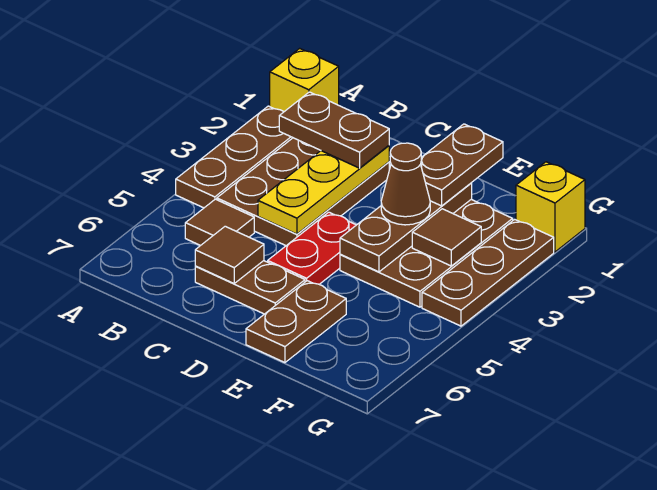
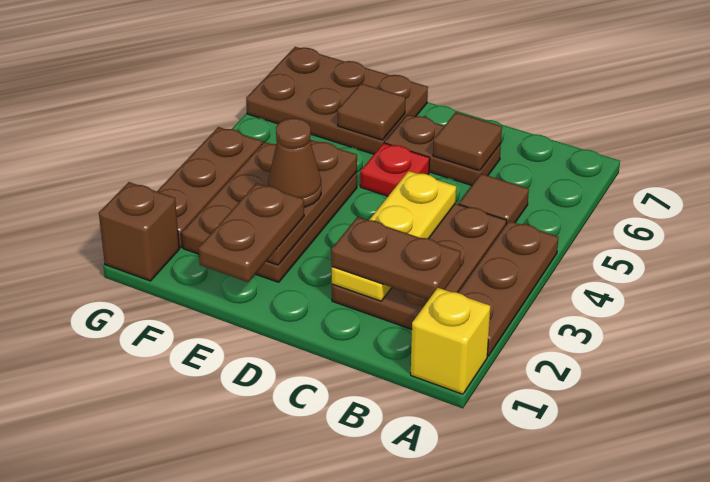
red plate D4:D5 level 1 -> red plate D5 level 1
brown plate E6:E7 level 1 -> brown plate E6:G7 level 1
brown tile F3 level 2 -> brown tile E6 level 2
yellow brick G1 level 1 -> brown brick G1 level 1

